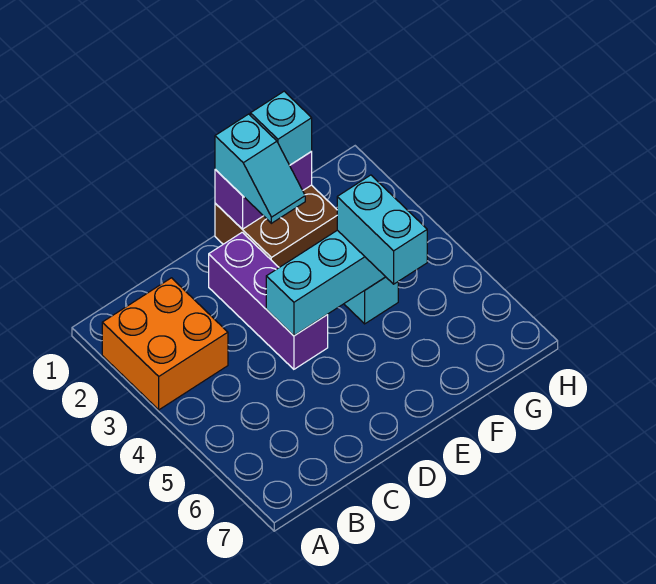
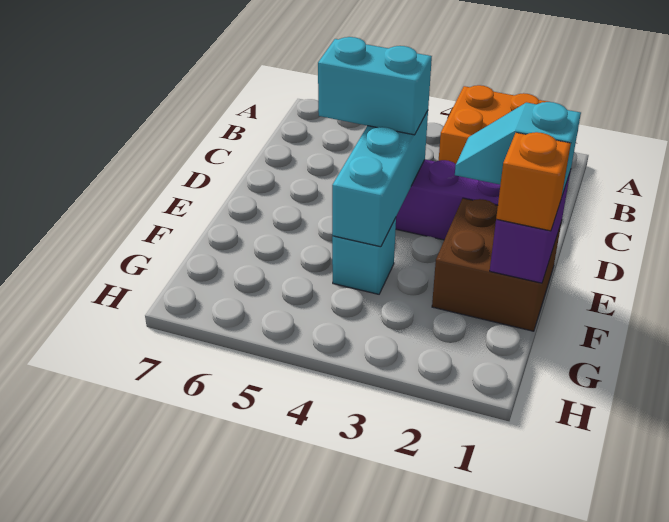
cyan brick F1 level 3 -> orange brick F1 level 3
cyan brick F4:F5 level 3 -> cyan brick D4:D5 level 3

